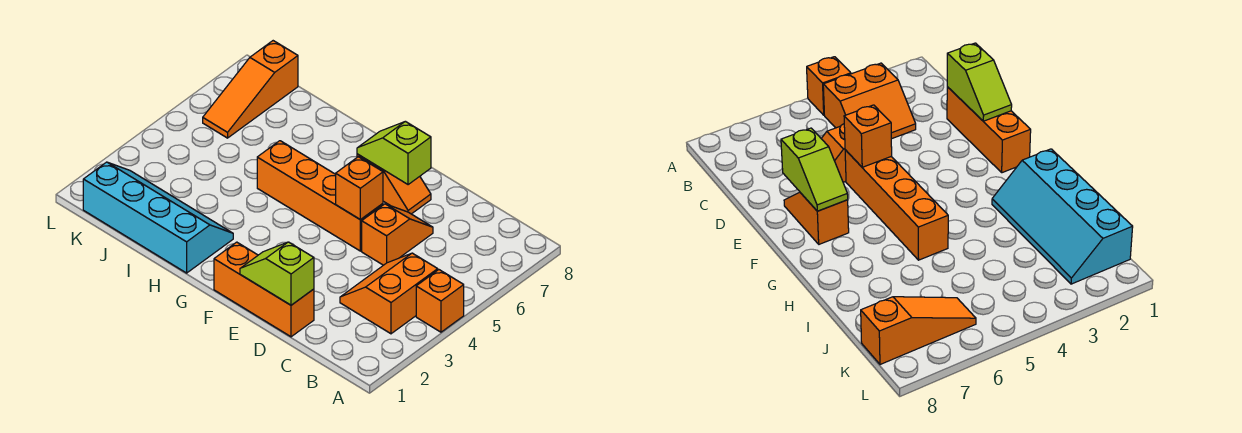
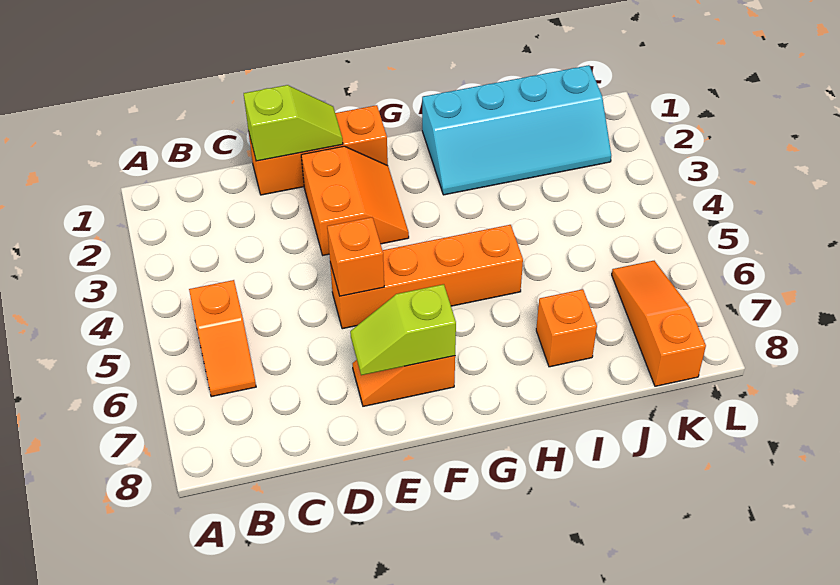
orange brick A4 level 1 -> orange brick I7 level 1
orange slope B3:C4 level 1 top B -> orange slope E2:F3 level 1 top E
orange slope D5:D6 level 1 top 5 -> orange slope B5:B6 level 1 top 5
lime slope E7:F7 level 2 top E -> lime slope E7:F7 level 2 top F

